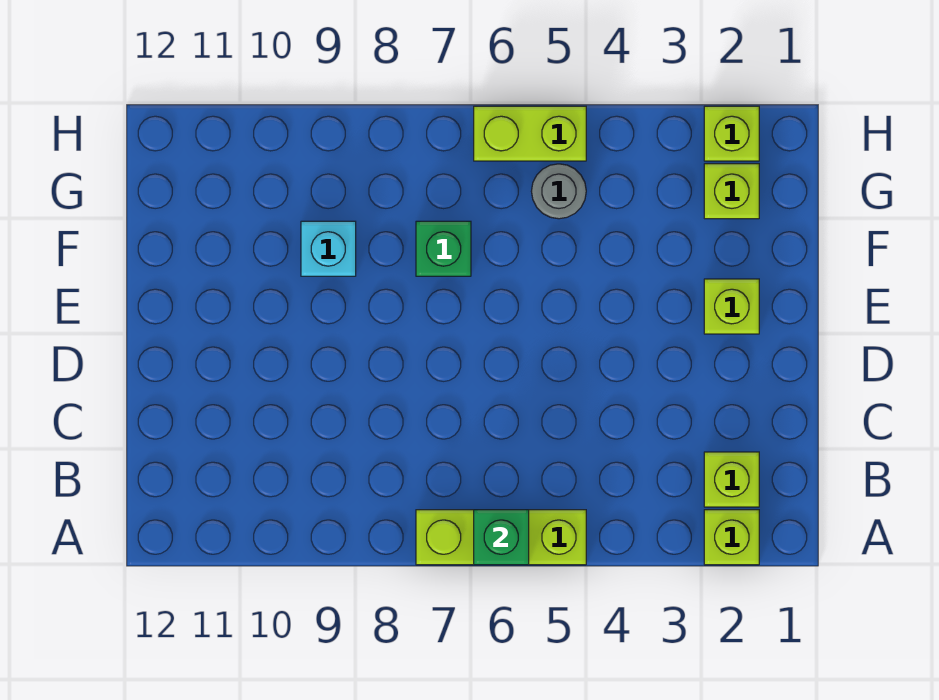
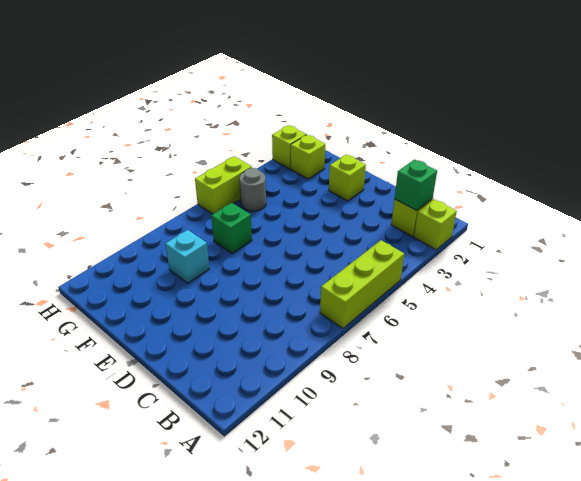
green brick A6 level 2 -> green brick B2 level 2

